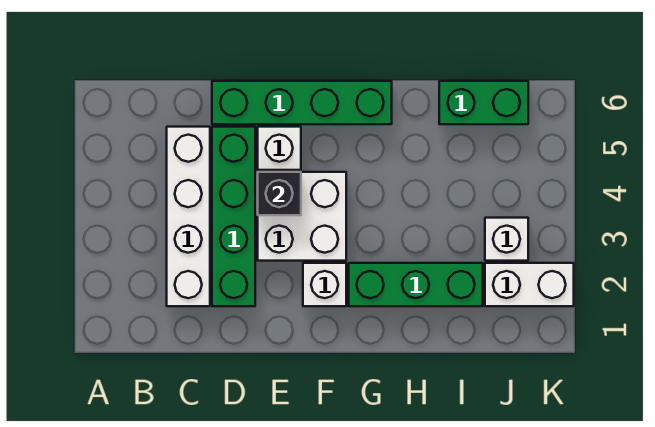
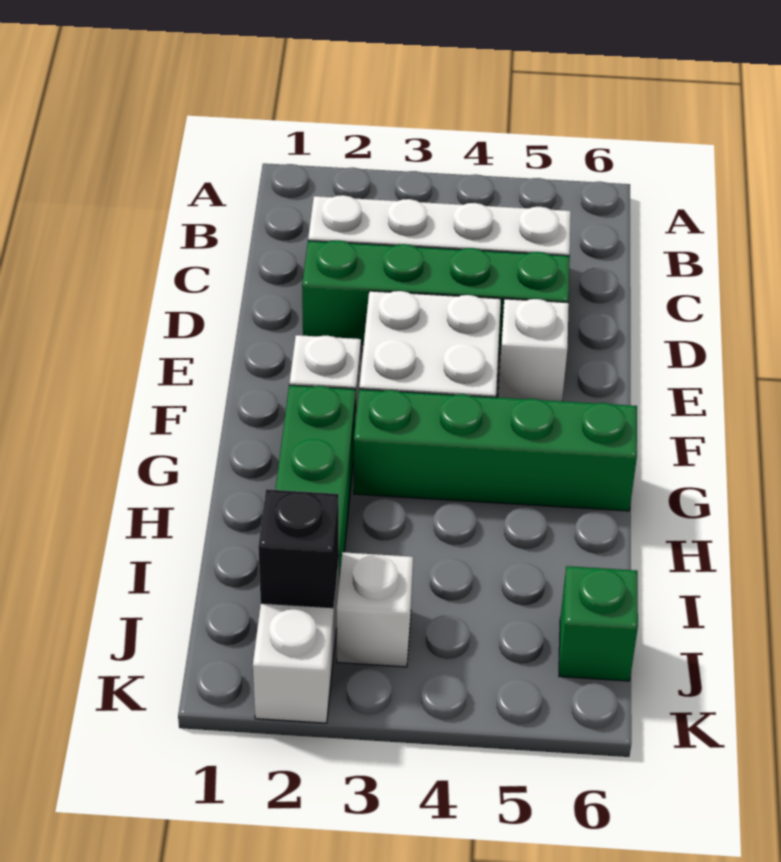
green brick D6:G6 level 1 -> green brick G3:G6 level 1
black brick E4 level 2 -> black brick J2 level 2
green brick I6:J6 level 1 -> green brick J6 level 1

